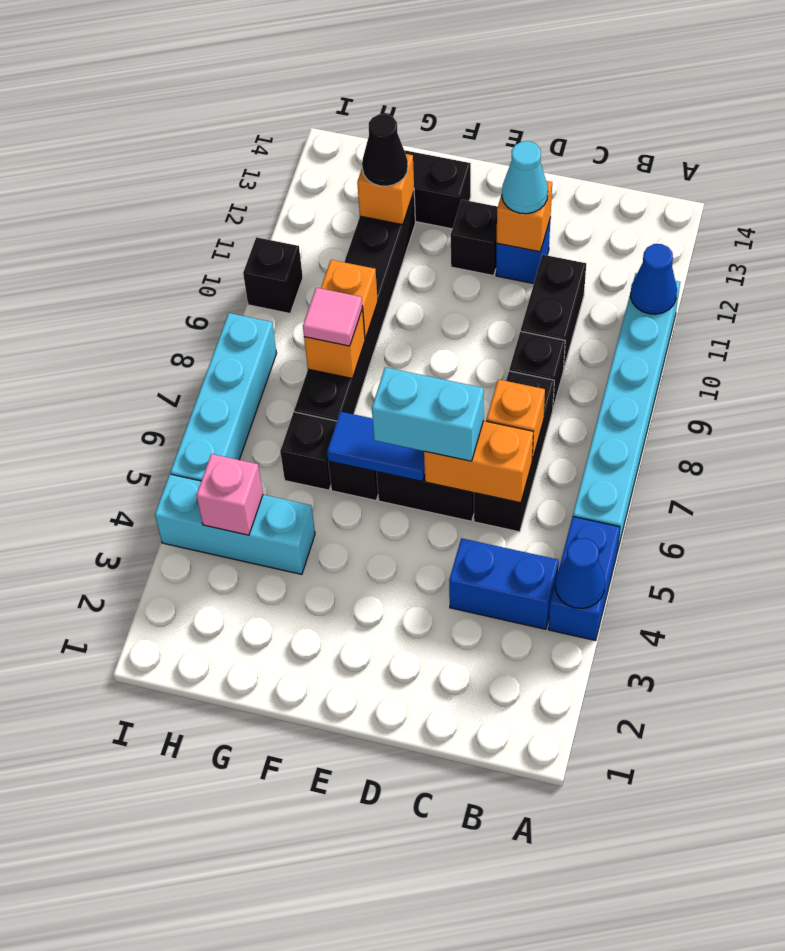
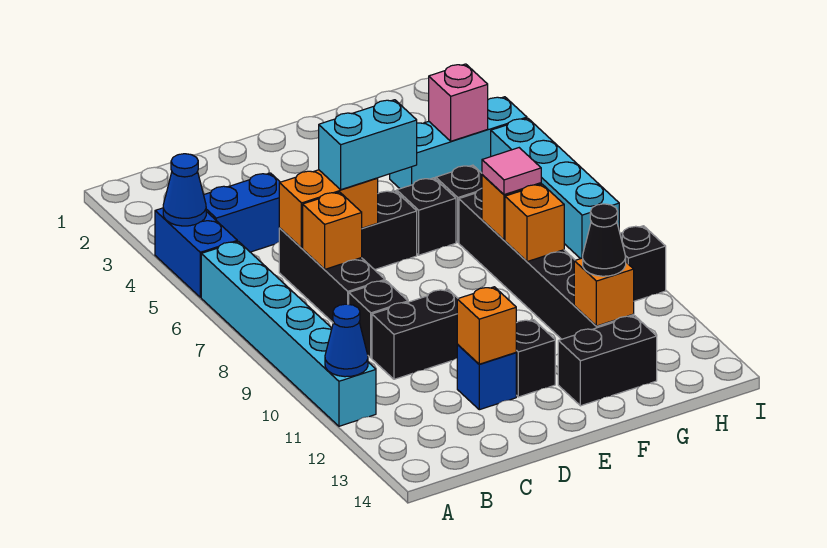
black brick C10:C11 level 1 -> black brick C10:D10 level 1
cyan cone D12 level 3 -> none
blue tile E6:F6 level 2 -> none

